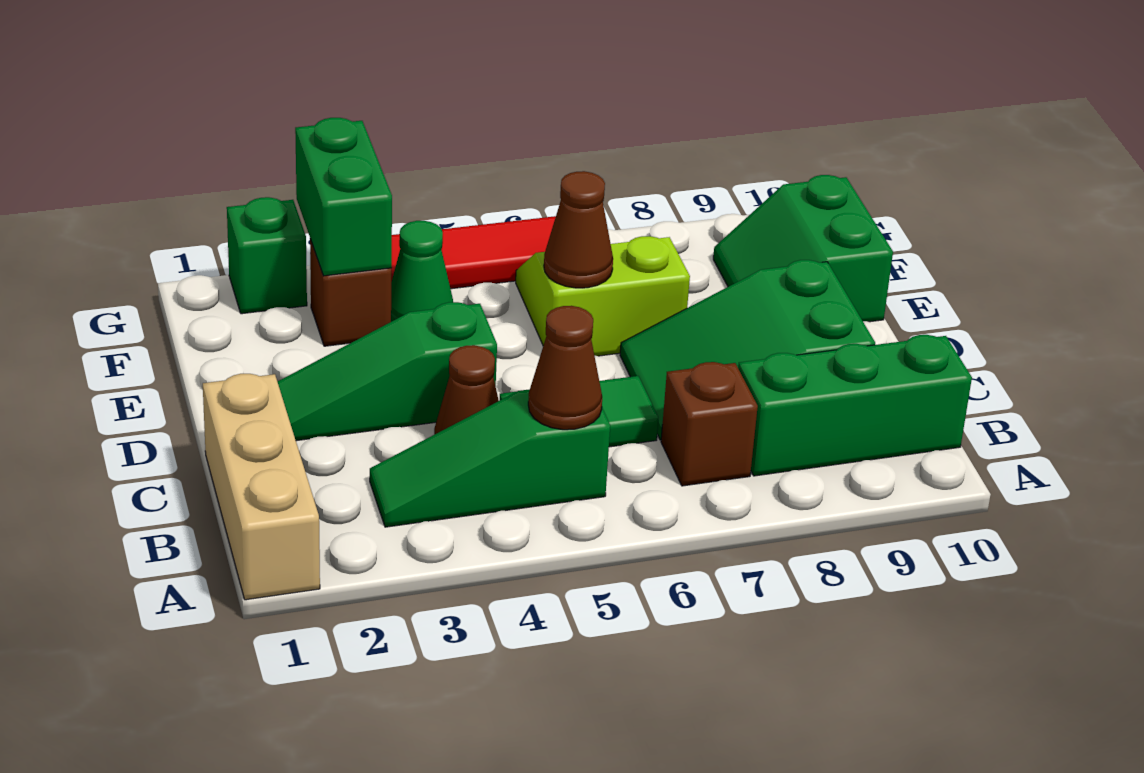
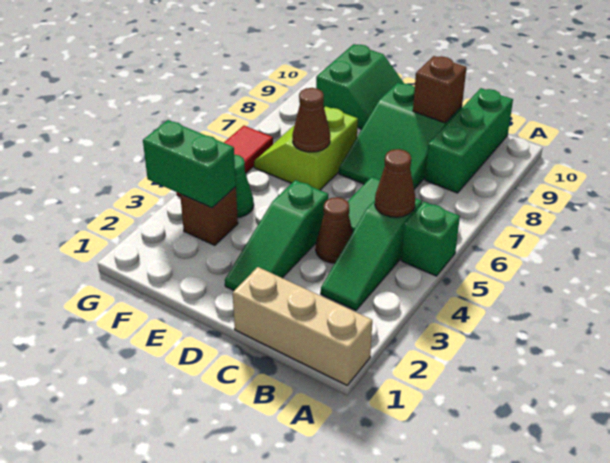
brown brick B7 level 1 -> brown brick C9 level 2
green slope E9:F10 level 1 top 10 -> green slope E9:F10 level 1 top F
green brick G2 level 1 -> green brick A5 level 1

